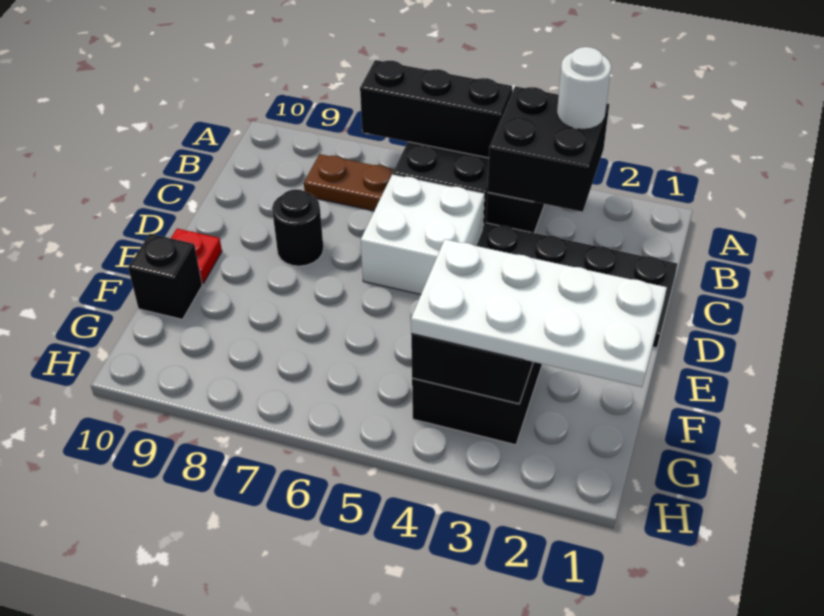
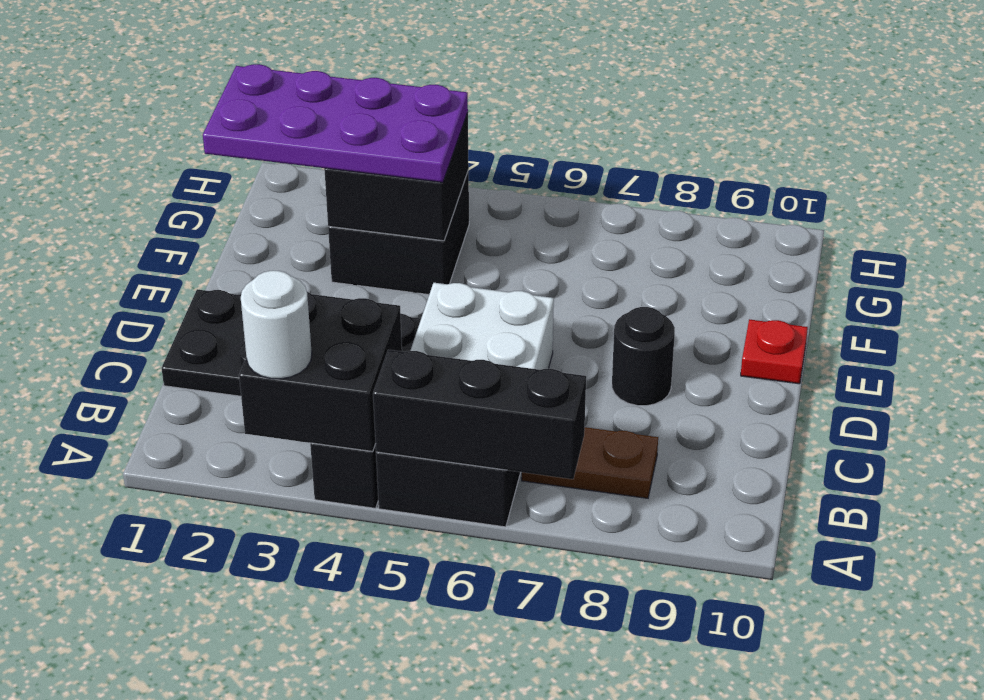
white plate F1:G4 level 3 -> purple plate F1:G4 level 3
black brick F10 level 1 -> none

